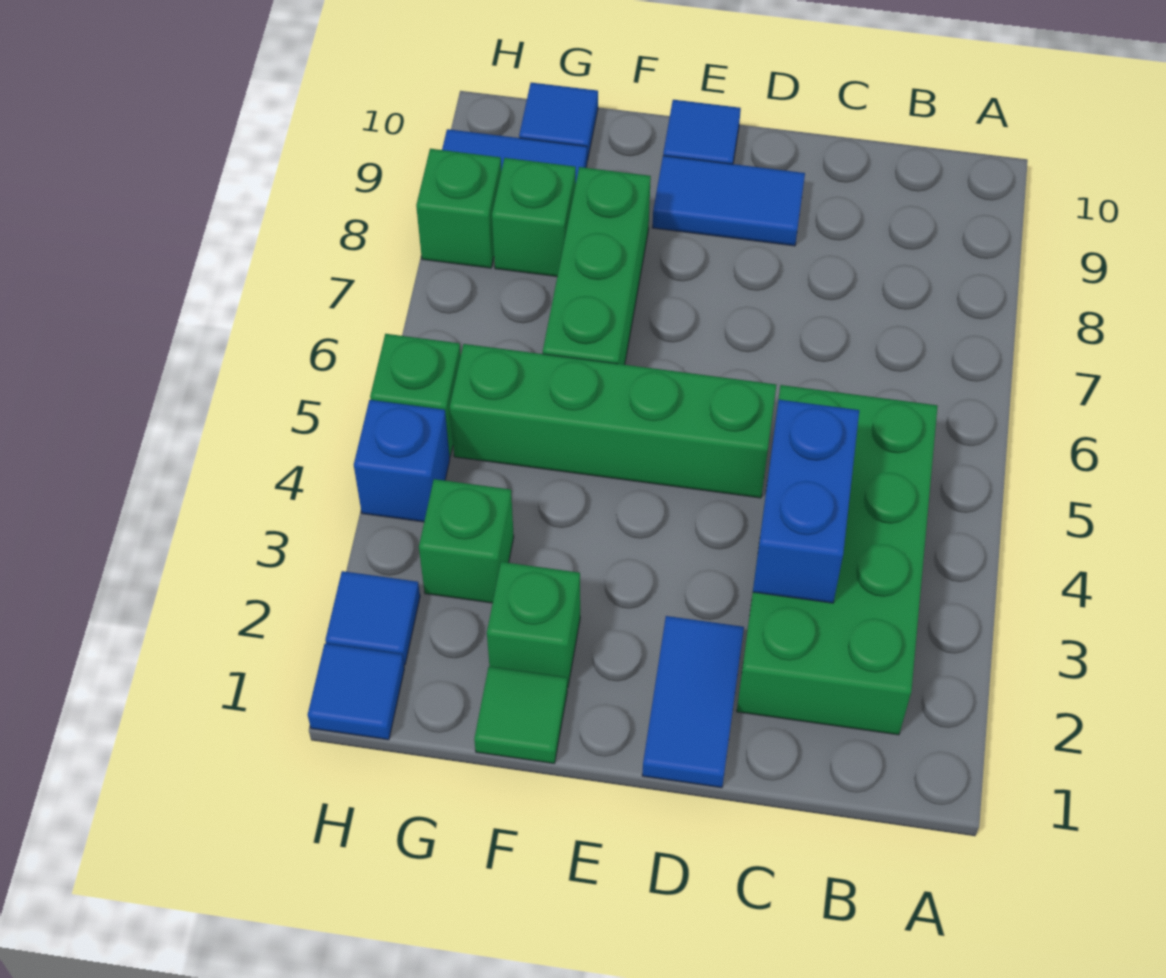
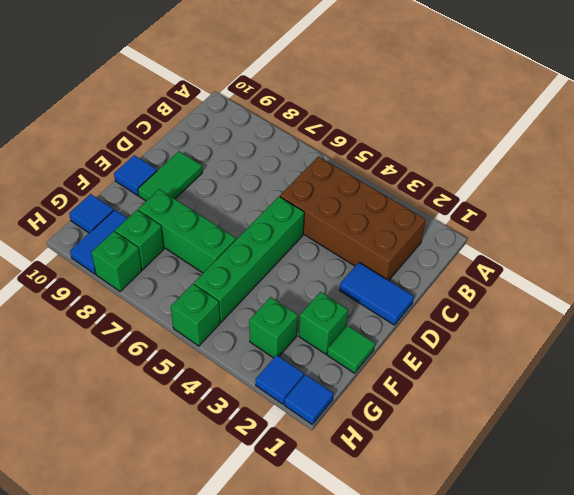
green brick B2:C5 level 1 -> brown brick B2:C5 level 1
blue brick C3:C4 level 2 -> none
blue tile D9:E9 level 1 -> green tile D9:E9 level 1
blue brick H4 level 1 -> none

